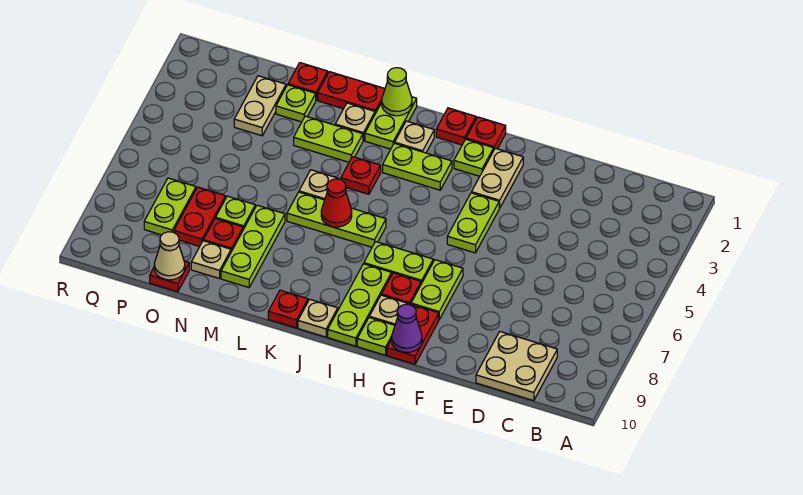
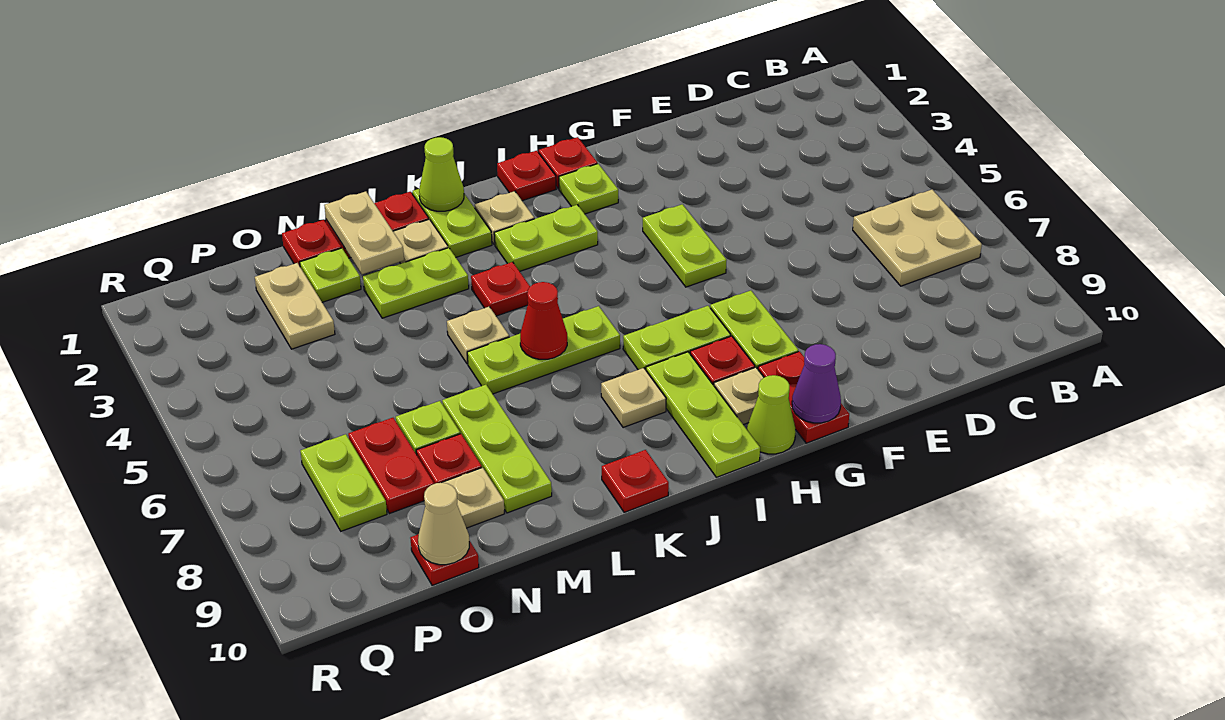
tan plate C9:D10 level 1 -> tan plate B6:C7 level 1
tan plate G2:G3 level 1 -> tan plate M1:M2 level 2
lime plate H10 level 1 -> lime cone H10 level 1
tan plate J10 level 1 -> tan plate J8 level 1

